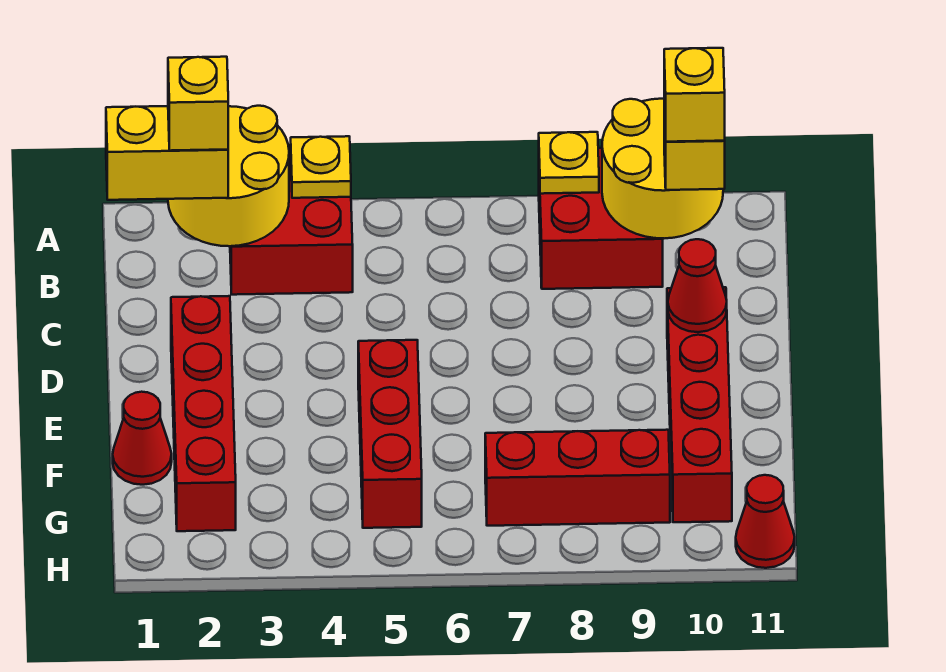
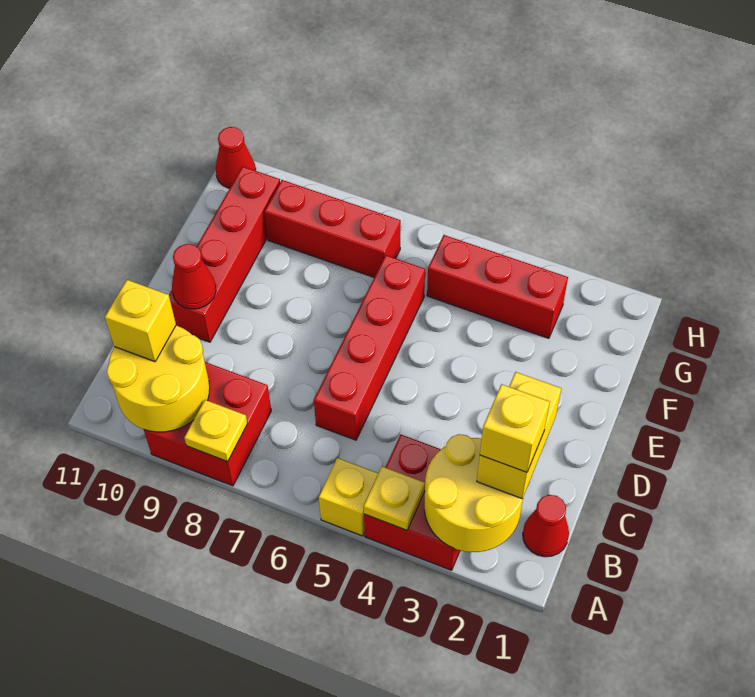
yellow brick B1:B2 level 3 -> yellow brick B2:C2 level 3
yellow brick B10 level 4 -> yellow brick A5 level 1
red brick D2:G2 level 1 -> red brick C6:F6 level 1
red brick E5:G5 level 1 -> red brick G3:G5 level 1
red cone F1 level 1 -> red cone B1 level 1

